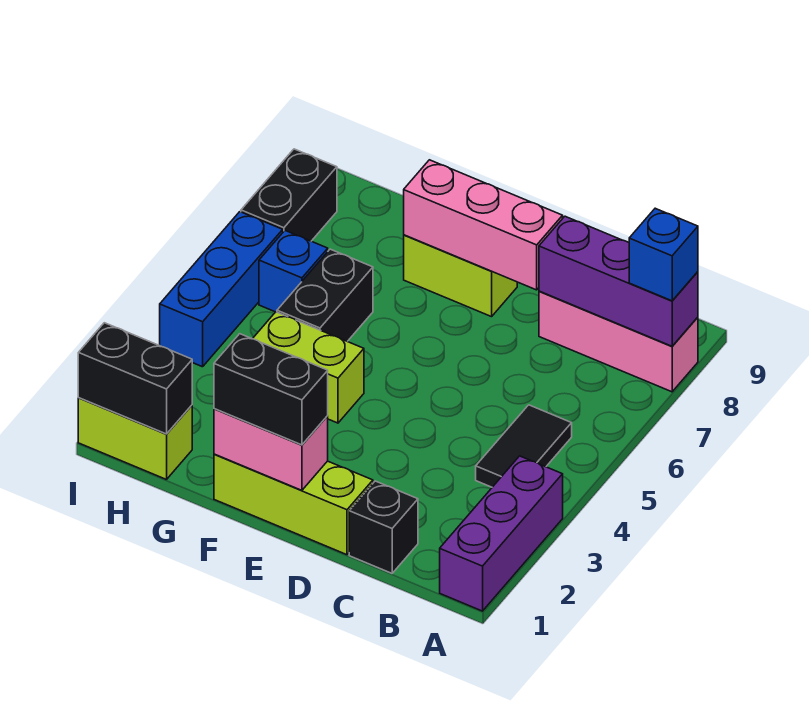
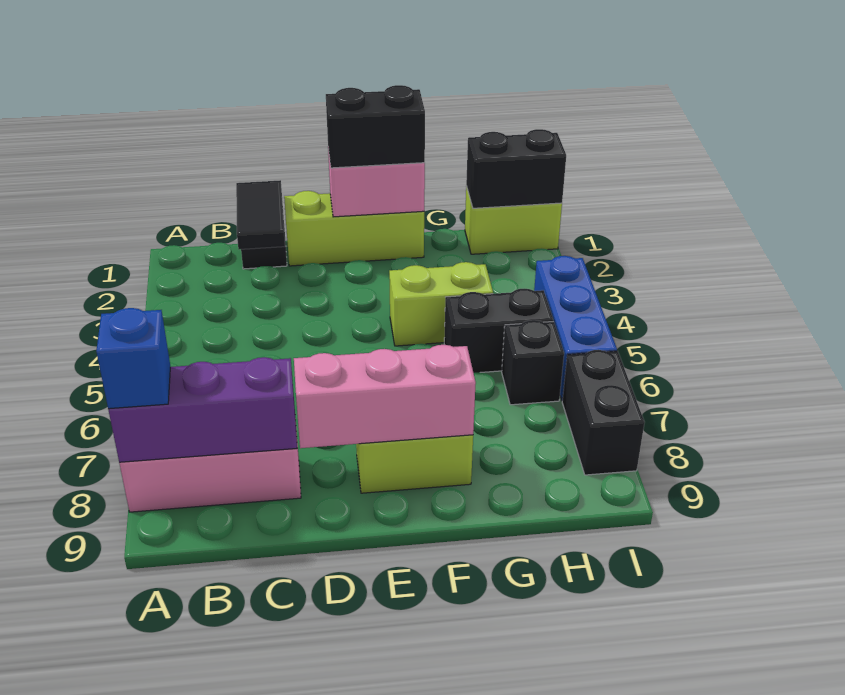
purple brick A1:A3 level 1 -> none
black tile B4:B5 level 1 -> black tile C1:C2 level 2
black brick G5:G6 level 1 -> black brick G5:H5 level 1
blue brick H6 level 1 -> black brick H6 level 1

